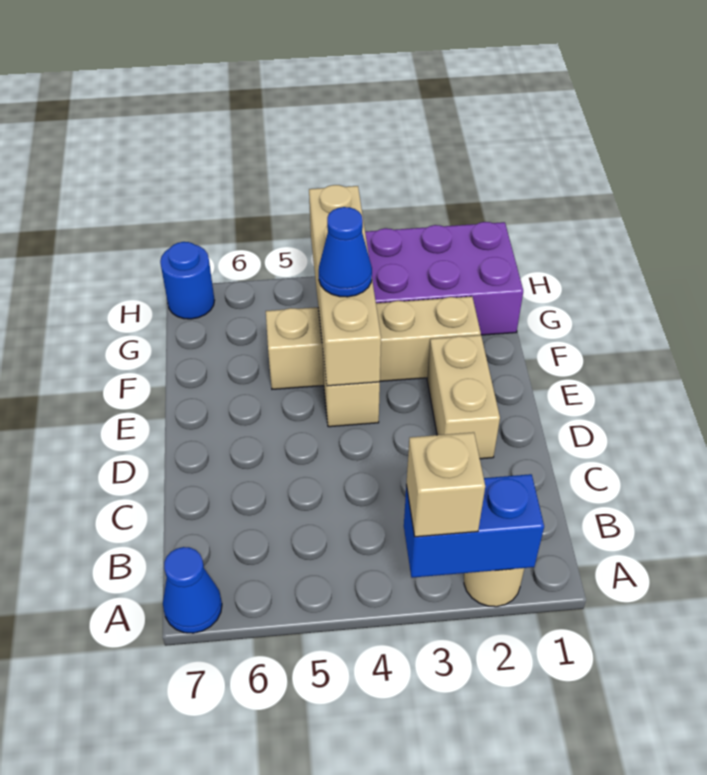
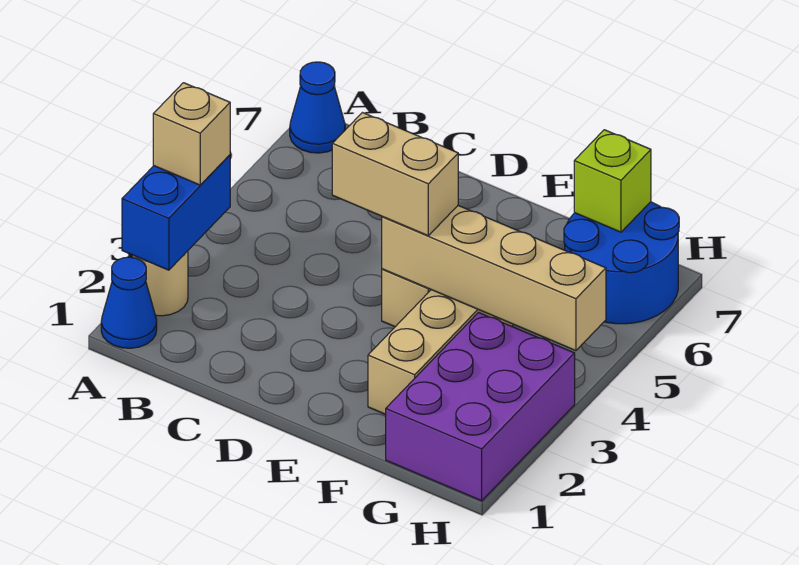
tan brick D2:E2 level 1 -> tan brick D4:E4 level 3
blue cone F4 level 3 -> blue cone A1 level 1
none -> lime brick G7 level 2
blue round brick H7 level 1 -> blue round brick G6:H7 level 1

